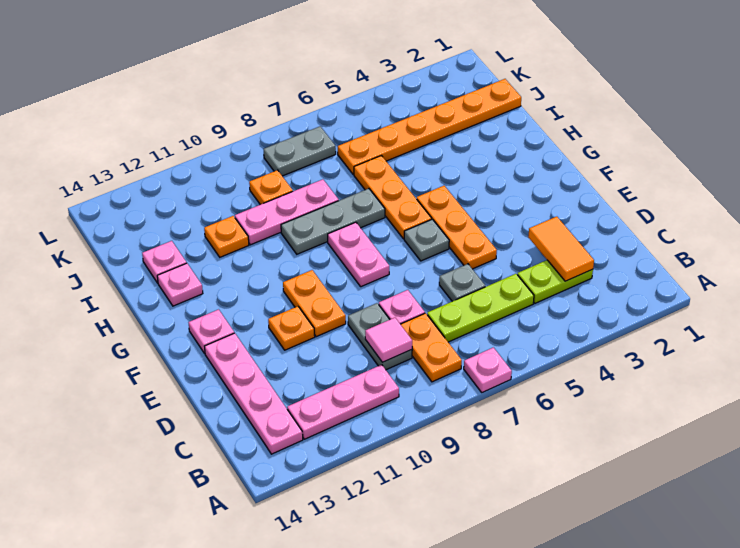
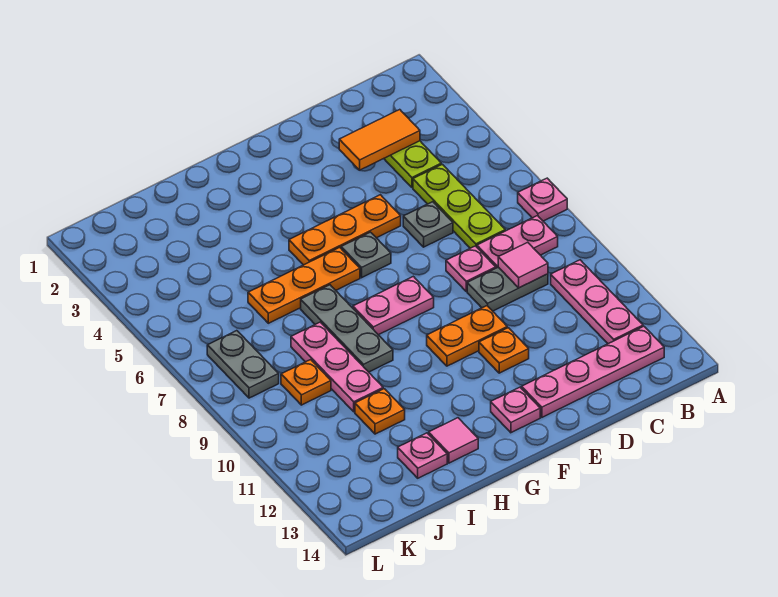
orange plate B8:C8 level 1 -> pink plate B8:C8 level 1
pink plate H13 level 1 -> pink tile H13 level 1
orange plate J1:J6 level 1 -> none

